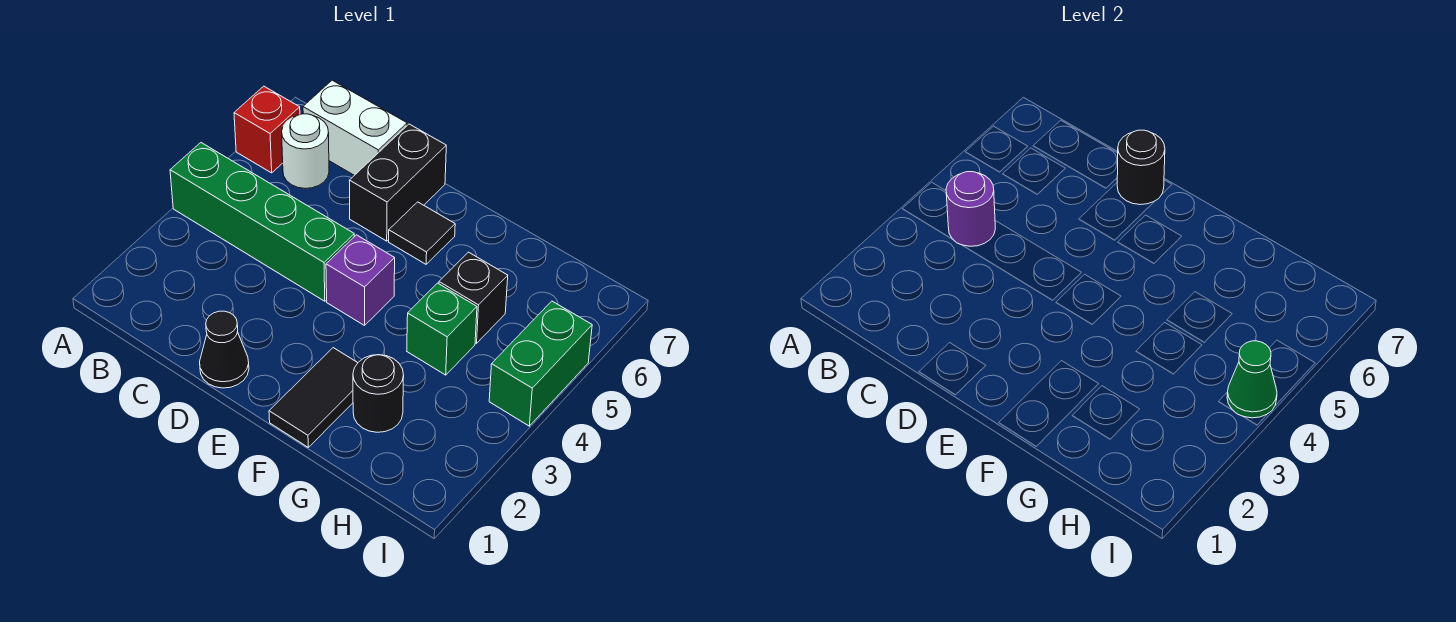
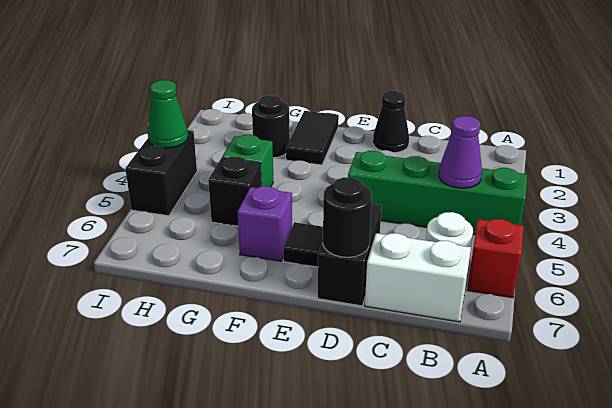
purple round brick B4 level 2 -> purple cone B4 level 2
purple brick E4 level 1 -> purple brick F6 level 1
green brick I4:I5 level 1 -> black brick I4:I5 level 1

